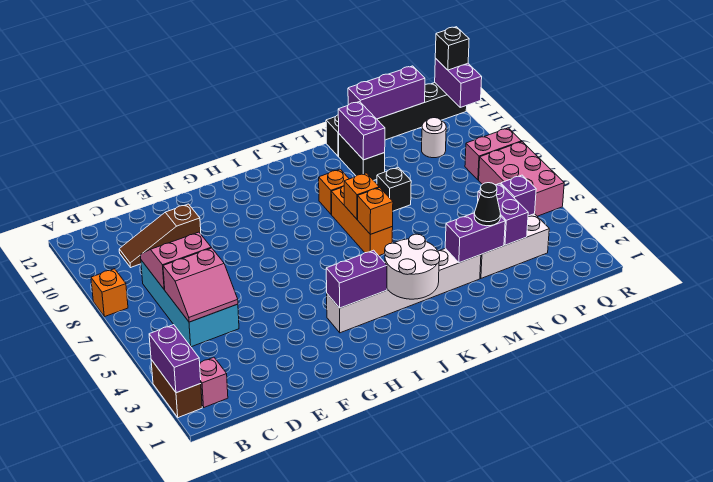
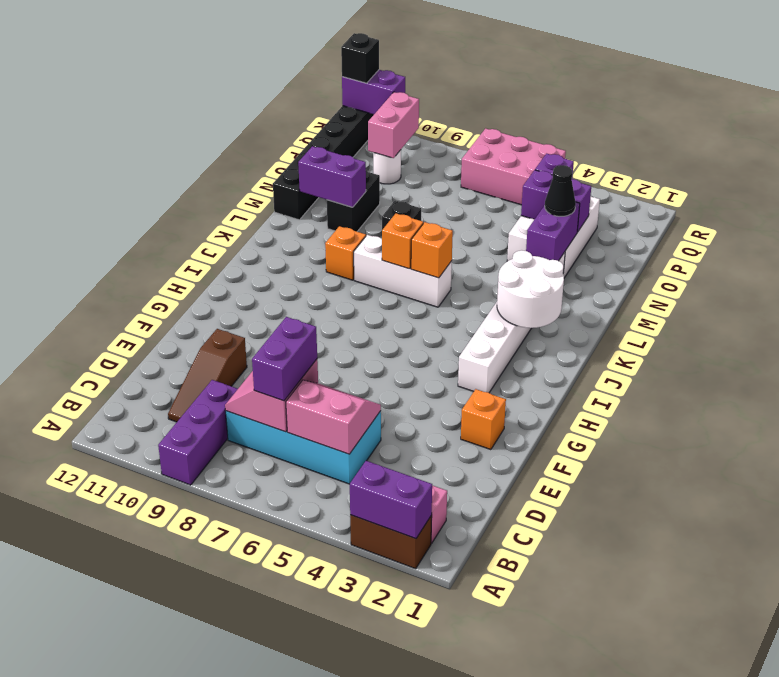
orange brick A8 level 1 -> orange brick F2 level 1
pink slope C5:D6 level 2 top 6 -> pink slope C5:D6 level 2 top C
purple brick H3:I3 level 2 -> purple brick C7:D7 level 3
orange brick K6:K8 level 1 -> white brick K6:K8 level 1
black brick M10:M11 level 1 -> black brick M10:N10 level 1
purple brick N12:P12 level 2 -> purple brick A9:C9 level 1
pink brick Q8:R8 level 1 -> pink brick P10:Q10 level 2

